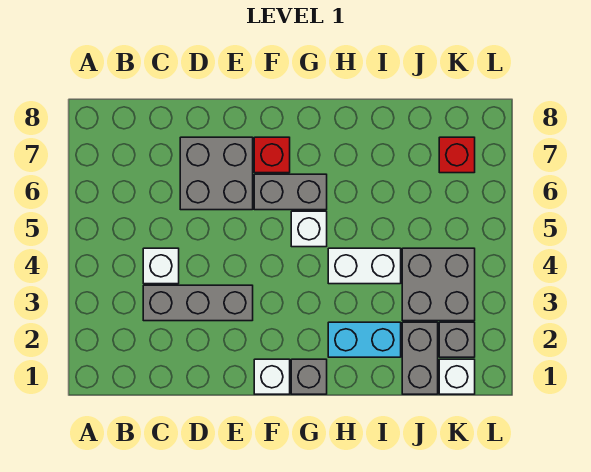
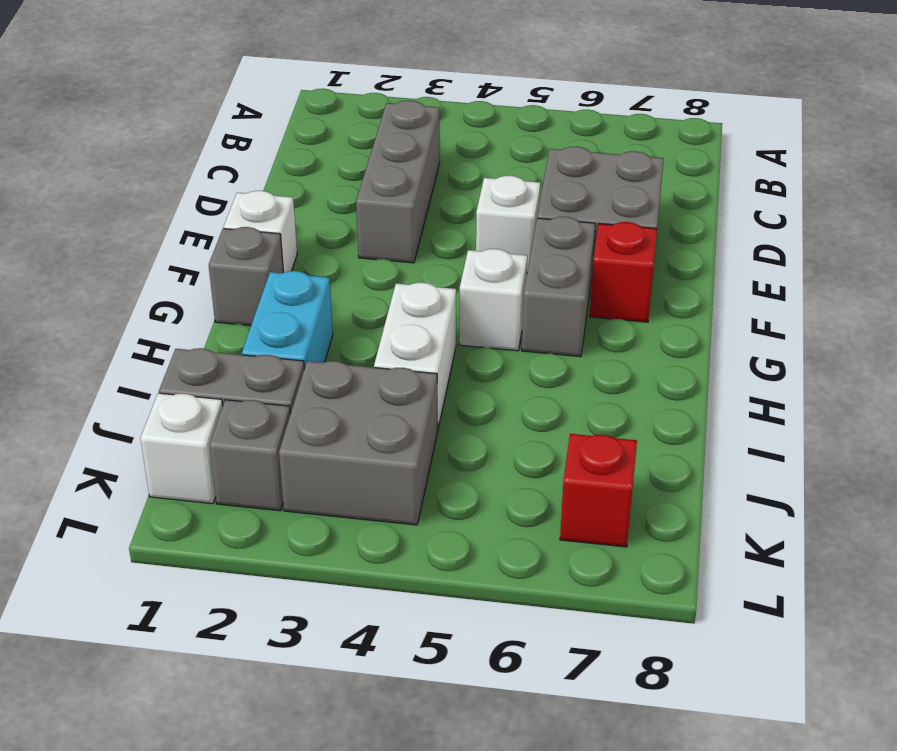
white brick C4 level 1 -> white brick E5 level 1

